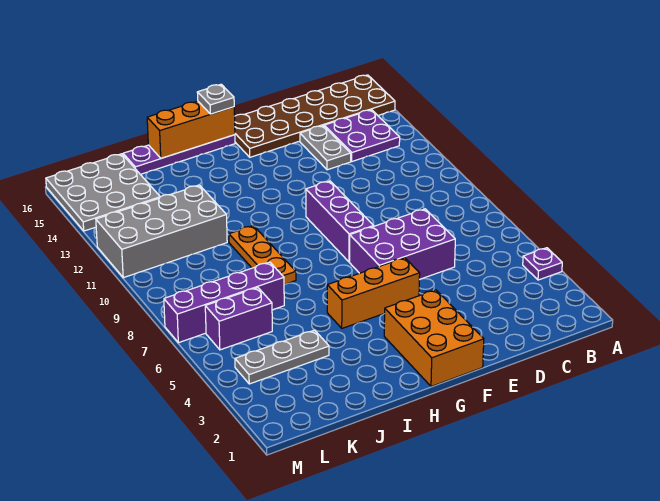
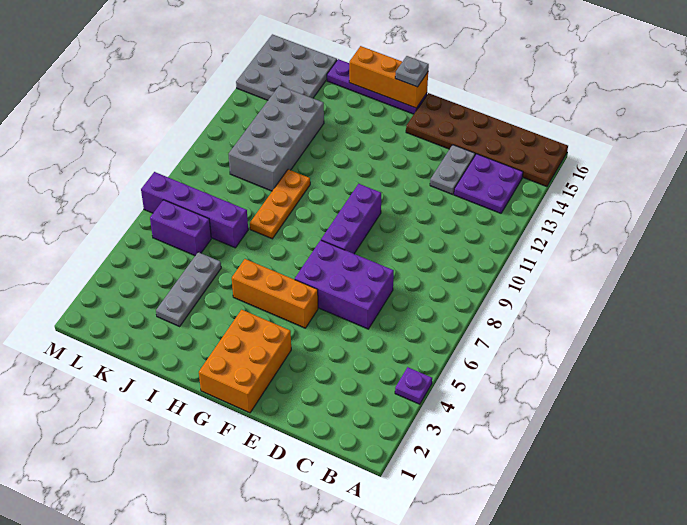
grey plate J4:L4 level 1 -> grey plate J3:J5 level 1
grey brick J11:M12 level 1 -> grey brick J10:K13 level 1

